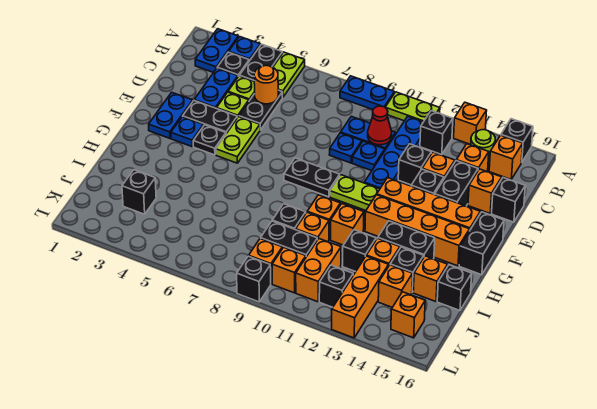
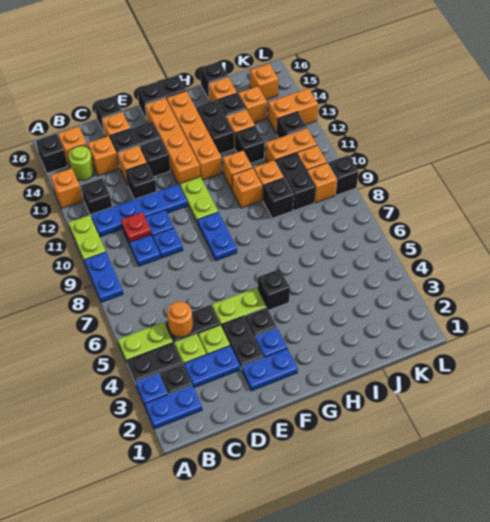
red cone C10 level 2 -> red plate C10 level 2
black plate F8:F9 level 1 -> blue plate F8:F9 level 1
black brick J3 level 1 -> black brick G5 level 1
orange brick J13:L13 level 1 -> orange brick K13:L13 level 1

